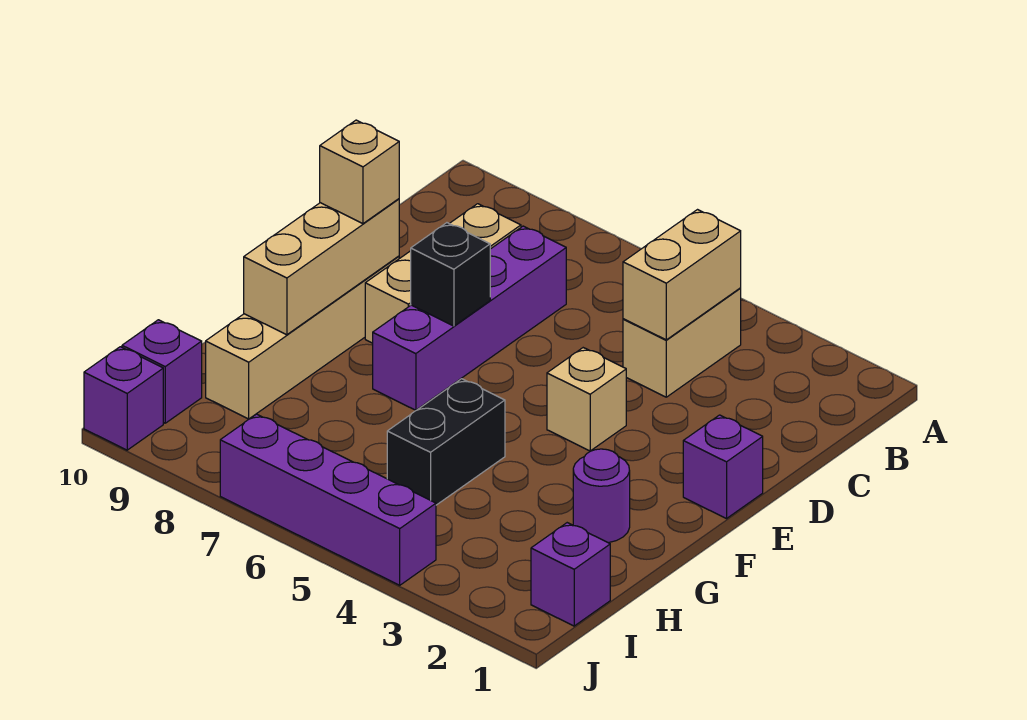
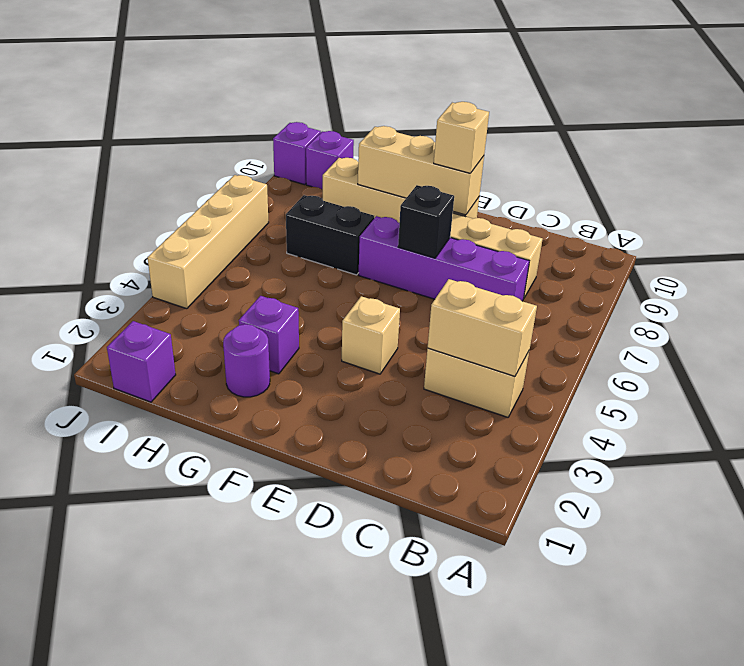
purple brick E1 level 1 -> purple brick G3 level 1
black brick G5:H5 level 1 -> black brick G7:H7 level 1
purple brick J4:J7 level 1 -> tan brick J4:J7 level 1

